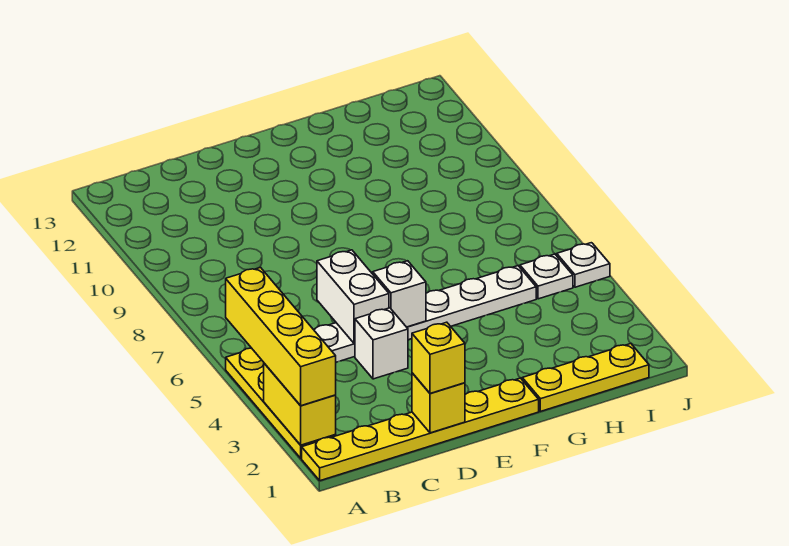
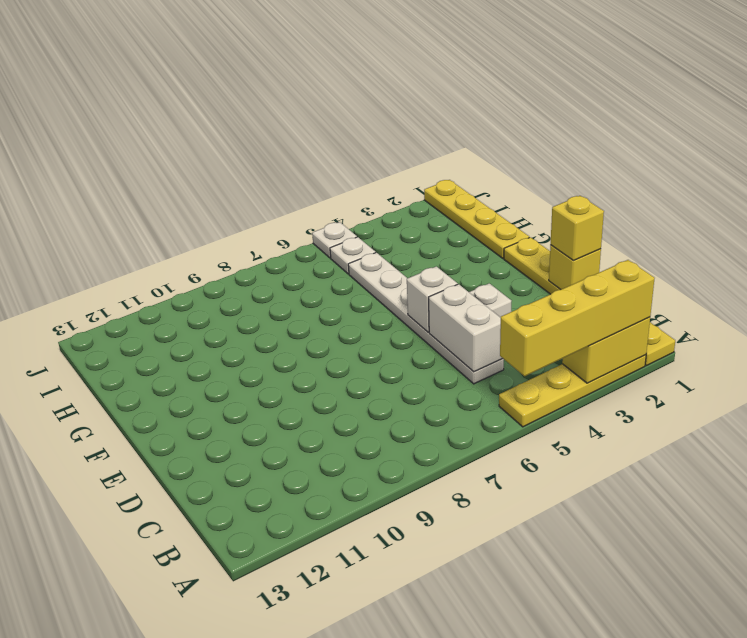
white brick D5:D6 level 2 -> white brick C5:D5 level 2
yellow plate G1:I1 level 1 -> yellow plate G1:J1 level 1

